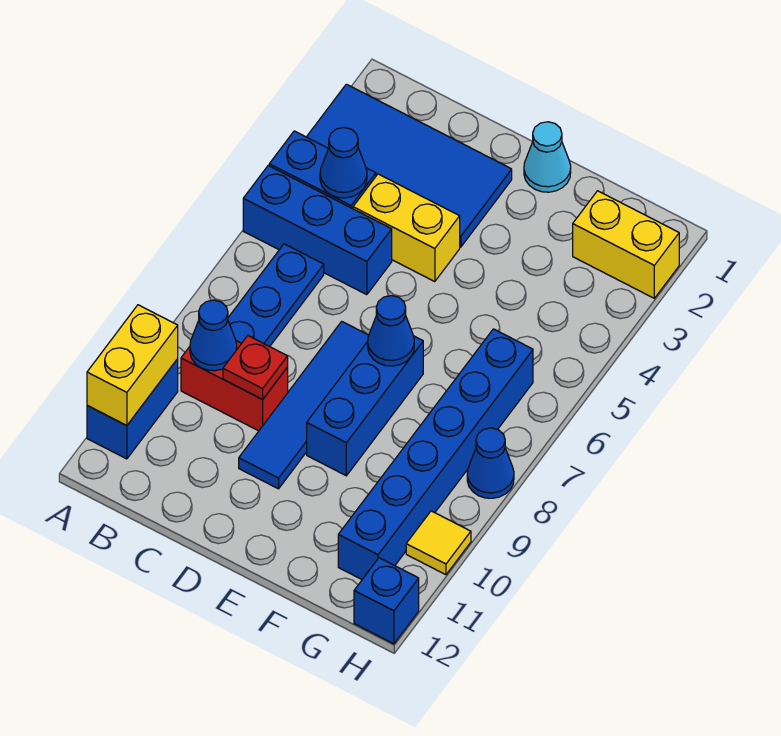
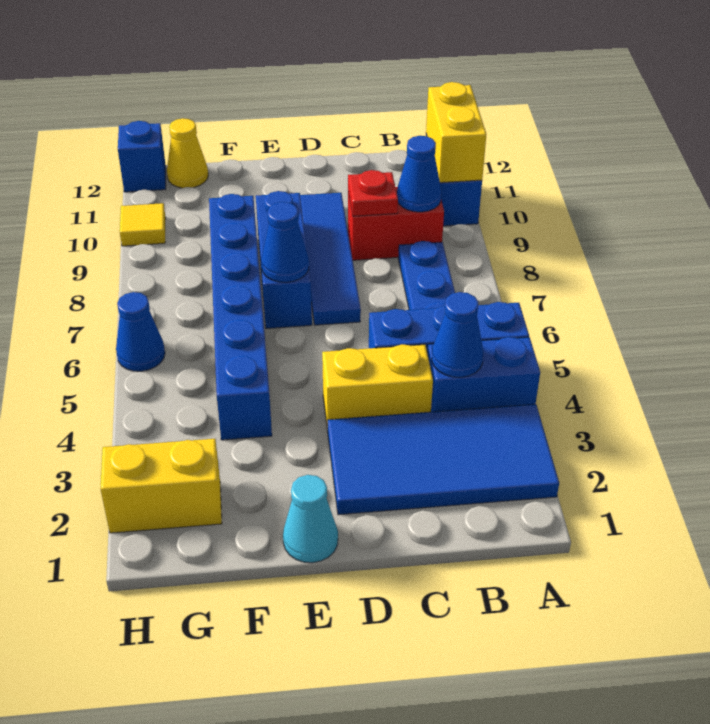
blue brick G6:G11 level 1 -> blue brick F4:F9 level 1
none -> yellow cone G12 level 1
blue cone H8 level 1 -> blue cone H6 level 1

